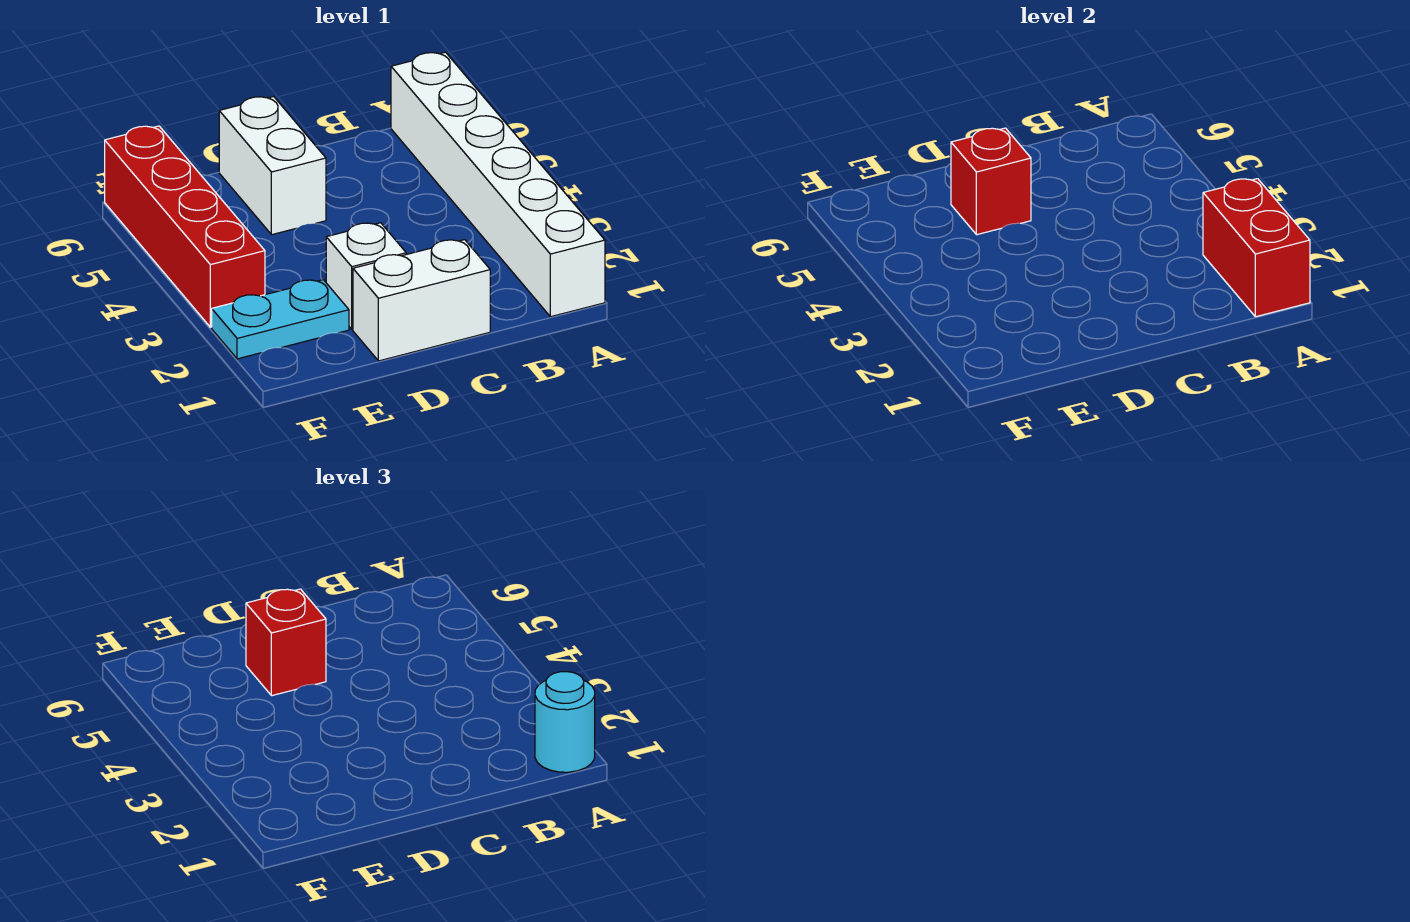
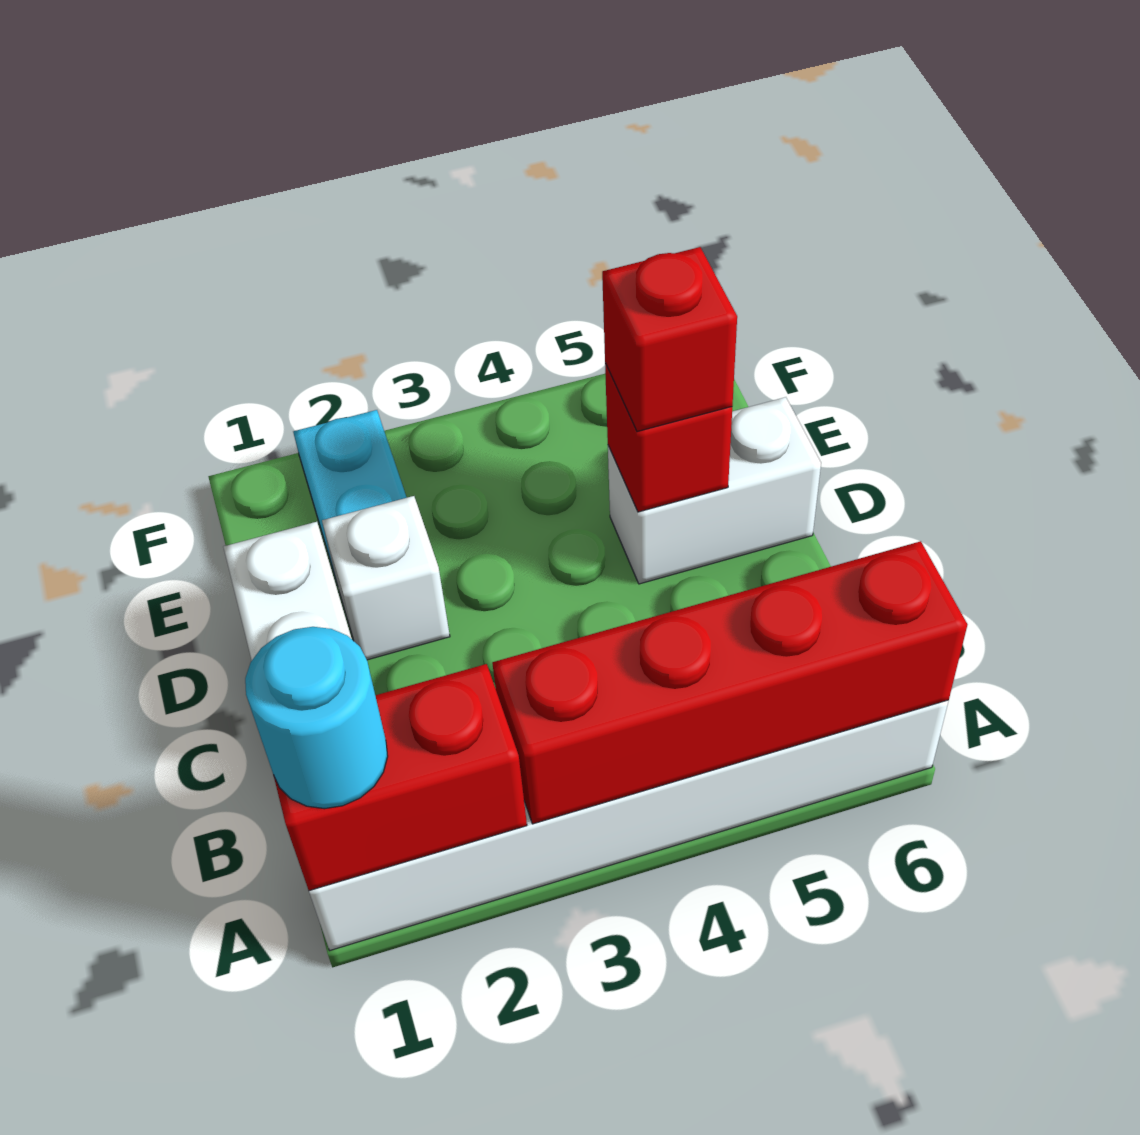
red brick F3:F6 level 1 -> red brick A3:A6 level 2

